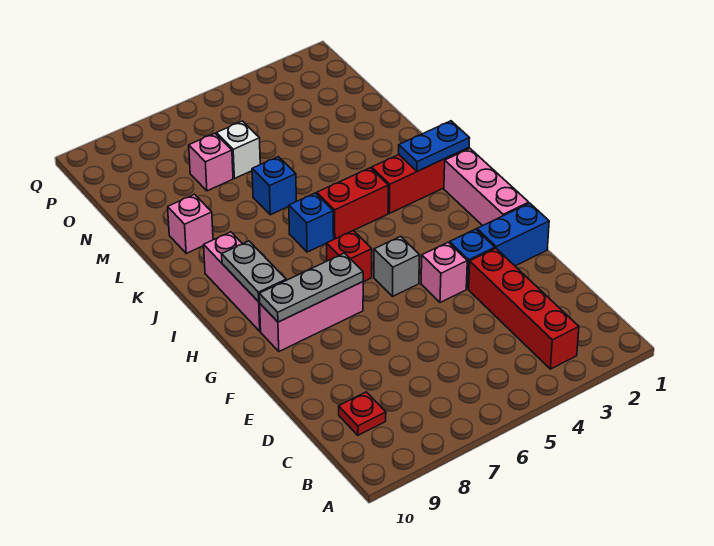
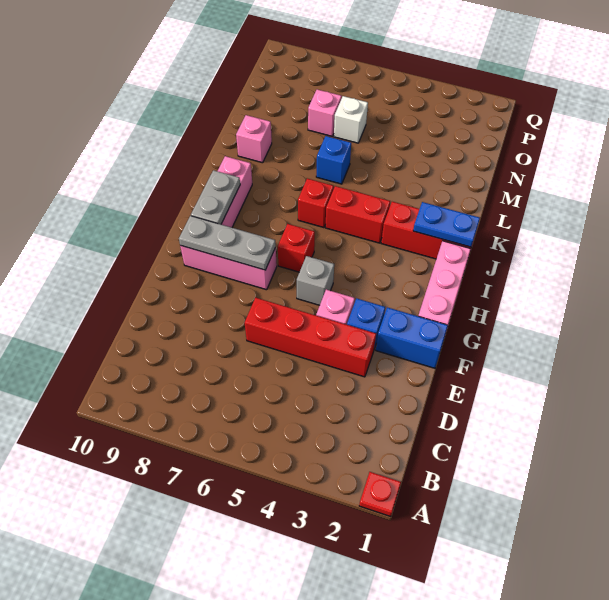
red brick B3:E3 level 1 -> red brick E3:E6 level 1
red plate C9 level 1 -> red plate A1 level 1
blue brick J6 level 1 -> red brick J6 level 1

